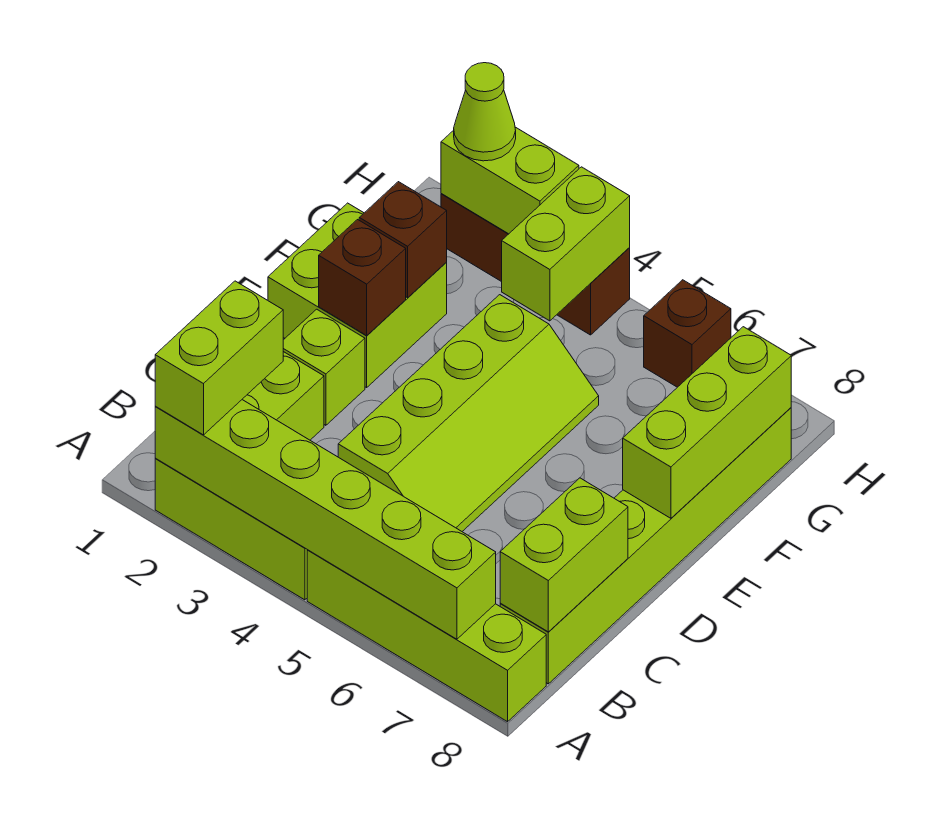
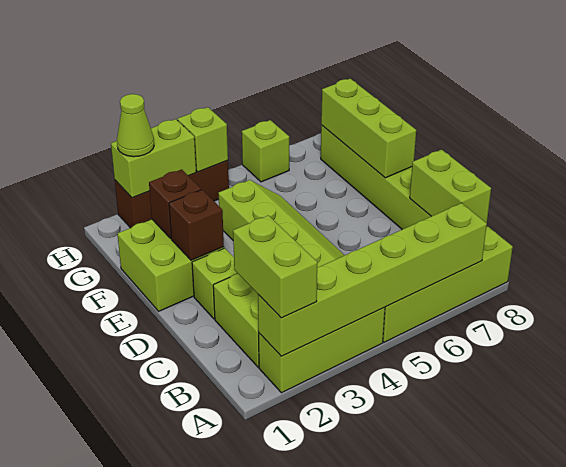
lime brick G4:H4 level 2 -> lime brick H4 level 2
brown brick H6 level 1 -> lime brick H6 level 1

